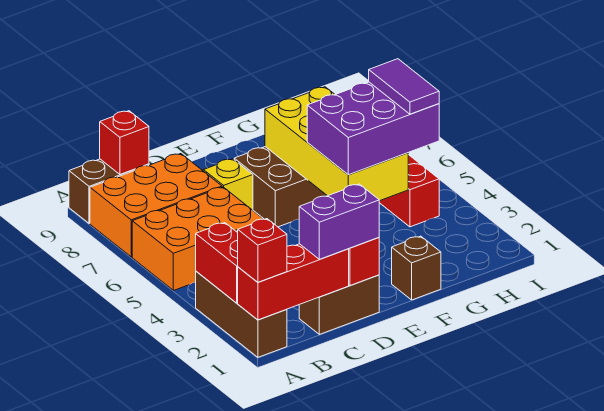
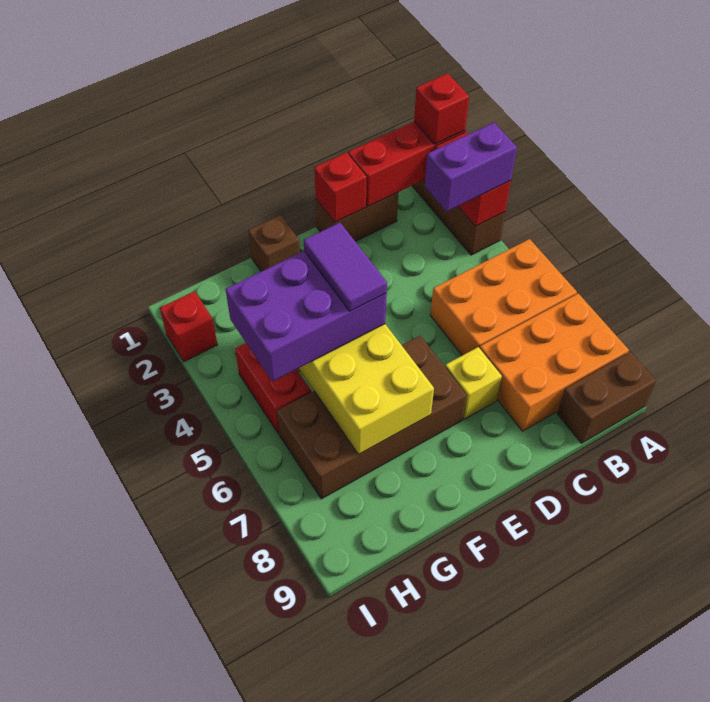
red brick B9 level 2 -> red brick I2 level 1
purple brick C1:D1 level 3 -> purple brick A3:B3 level 3
purple tile H4:H5 level 4 -> purple tile F4:F5 level 4

